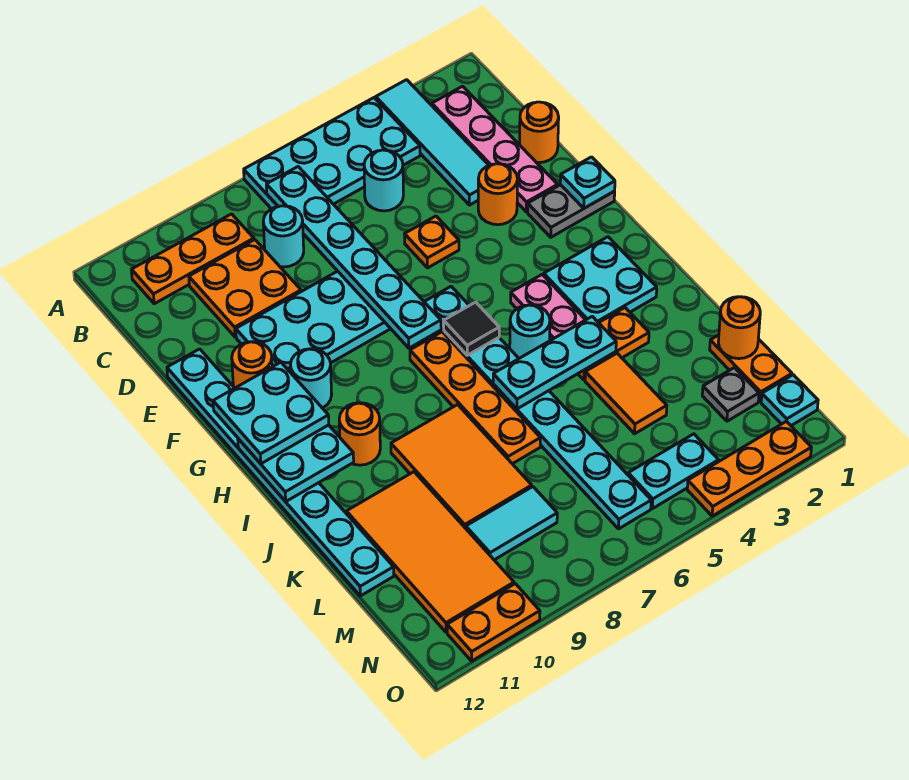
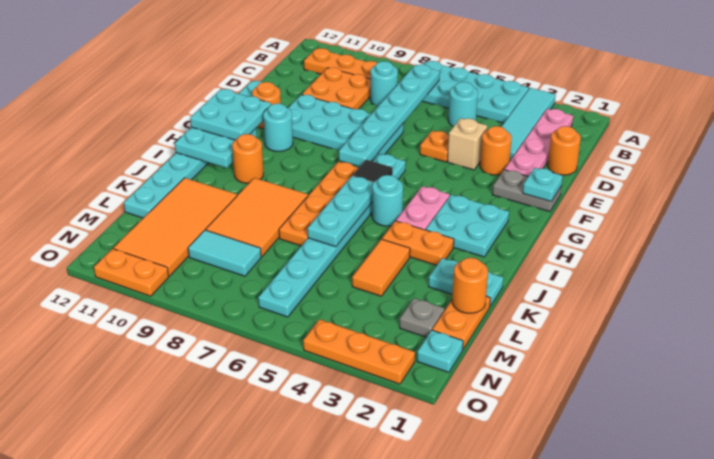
none -> tan brick E4 level 1
cyan plate J4:J6 level 2 -> cyan plate I6:K6 level 2
cyan plate N4:N5 level 1 -> cyan plate K1:K2 level 1

